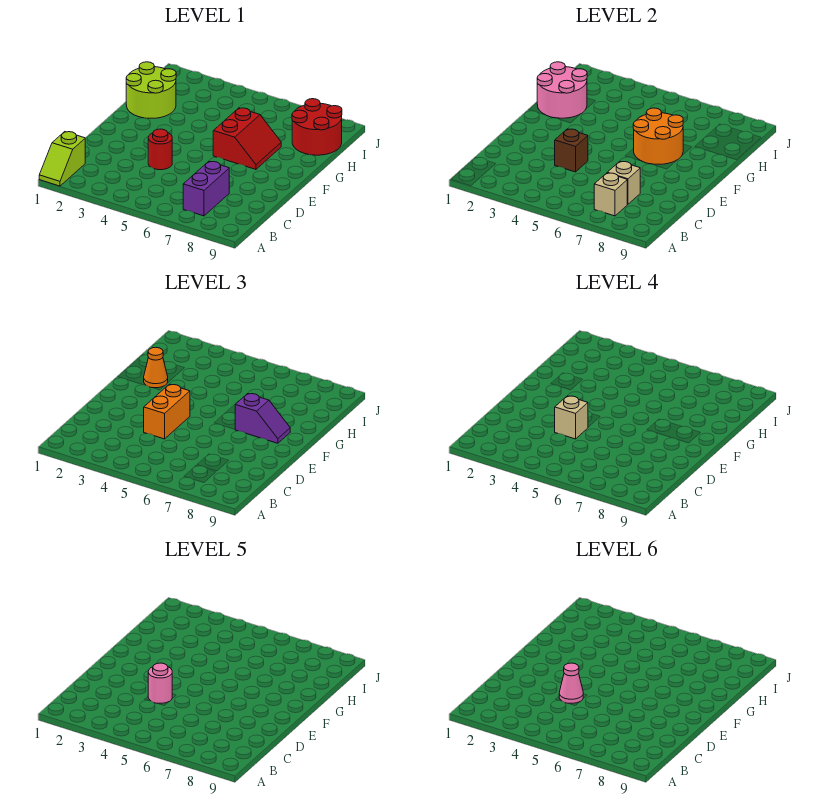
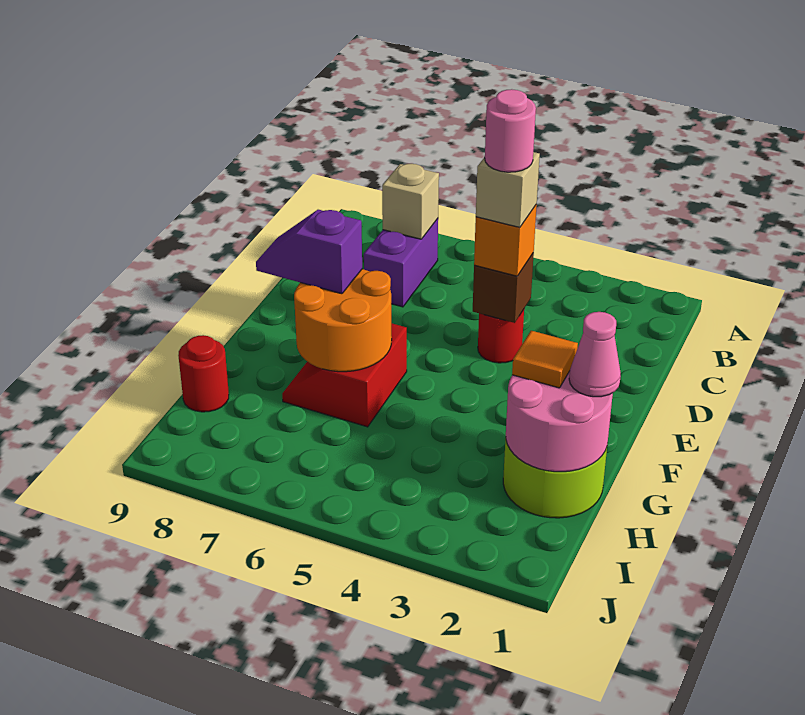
lime slope A1:B1 level 1 top B -> none
tan brick C7 level 2 -> none
orange brick D4:E4 level 3 -> orange brick D4 level 3
pink cone D4 level 6 -> pink cone G1 level 3
orange cone G2 level 3 -> orange tile G2 level 3
red round brick H8:I9 level 1 -> red round brick H9 level 1

